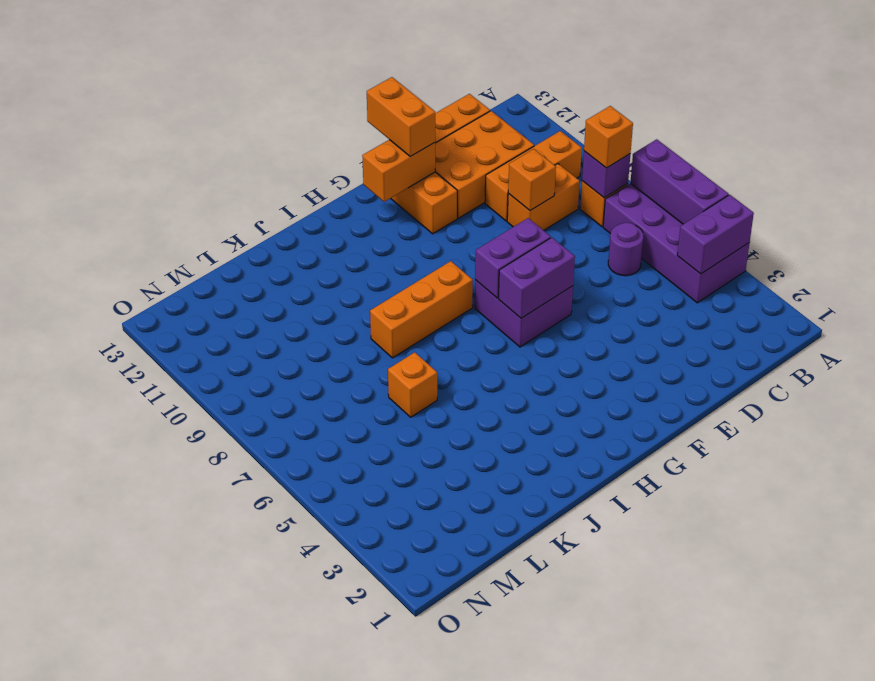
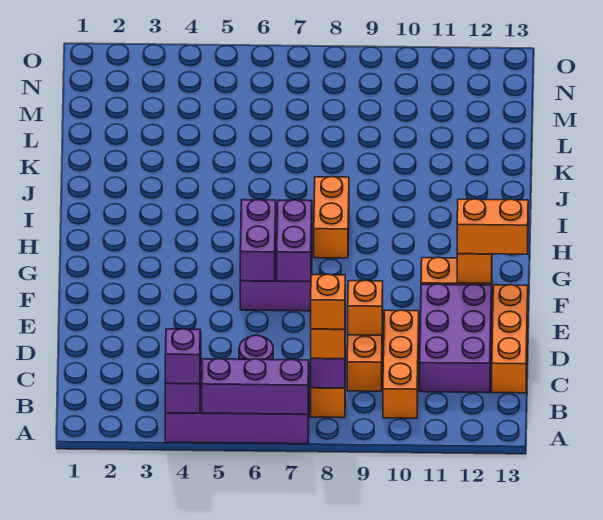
none -> purple brick A4 level 3
orange brick C11:E12 level 1 -> purple brick C11:E12 level 1
orange brick H8:J8 level 1 -> orange brick H8:I8 level 1
orange brick K6 level 1 -> orange brick B8 level 4

